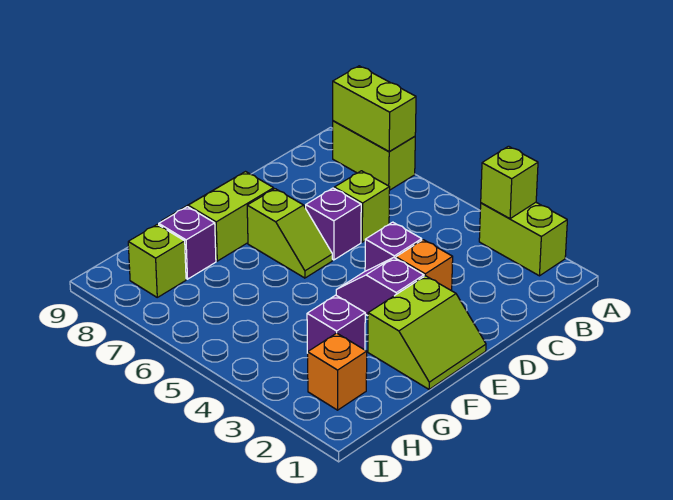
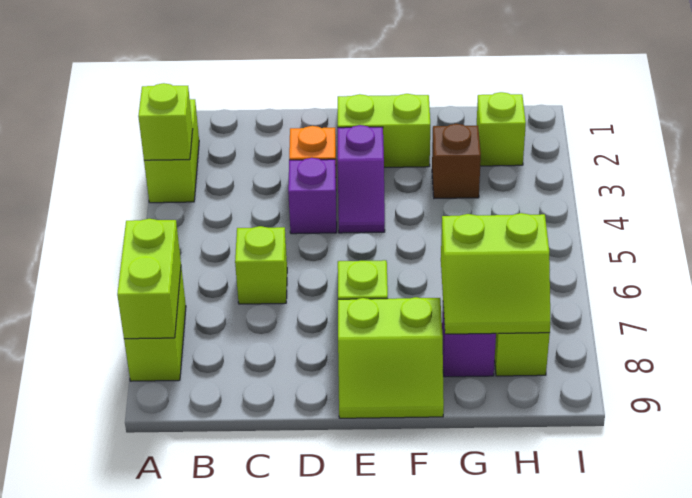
purple brick D6 level 1 -> none
purple brick G3 level 1 -> brown brick G3 level 1
none -> lime slope G7:H8 level 2 top 7
orange brick H2 level 1 -> lime brick H2 level 1

